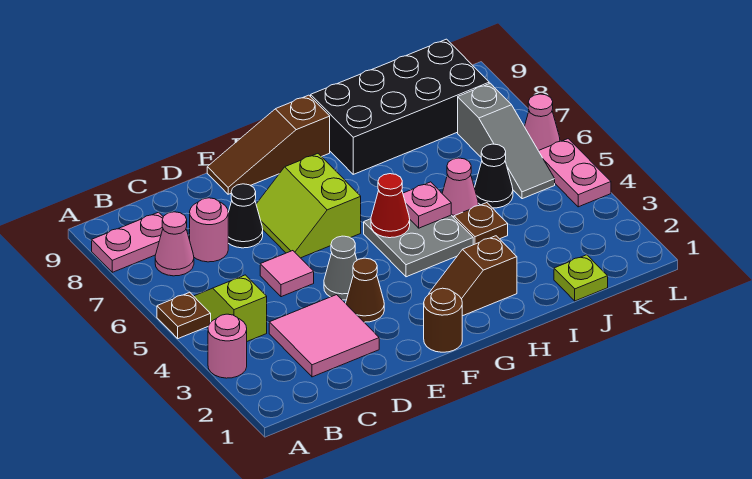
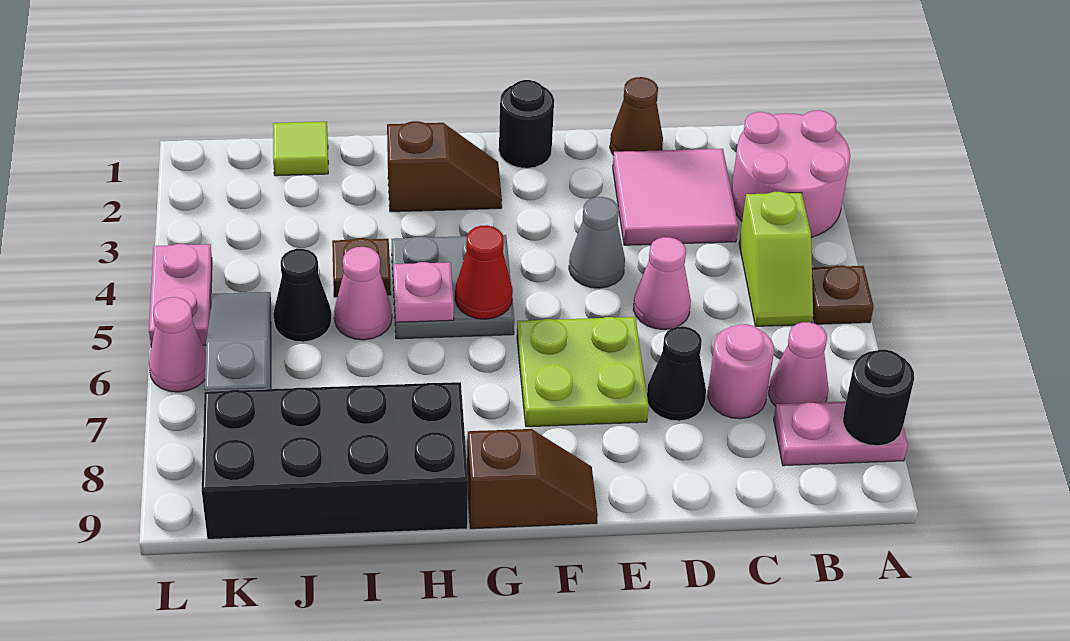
pink round brick A3 level 1 -> pink round brick A2:B3 level 1
none -> black round brick A8 level 2
pink tile D5 level 1 -> pink cone D5 level 1
brown cone E3 level 1 -> brown cone D1 level 1
lime slope E6:F7 level 1 top F -> lime plate E6:F7 level 1
brown slope E9:G9 level 1 top G -> brown slope F9:G9 level 1 top G
brown round brick F1 level 1 -> black round brick F1 level 1
lime plate J1 level 1 -> lime tile J1 level 1

